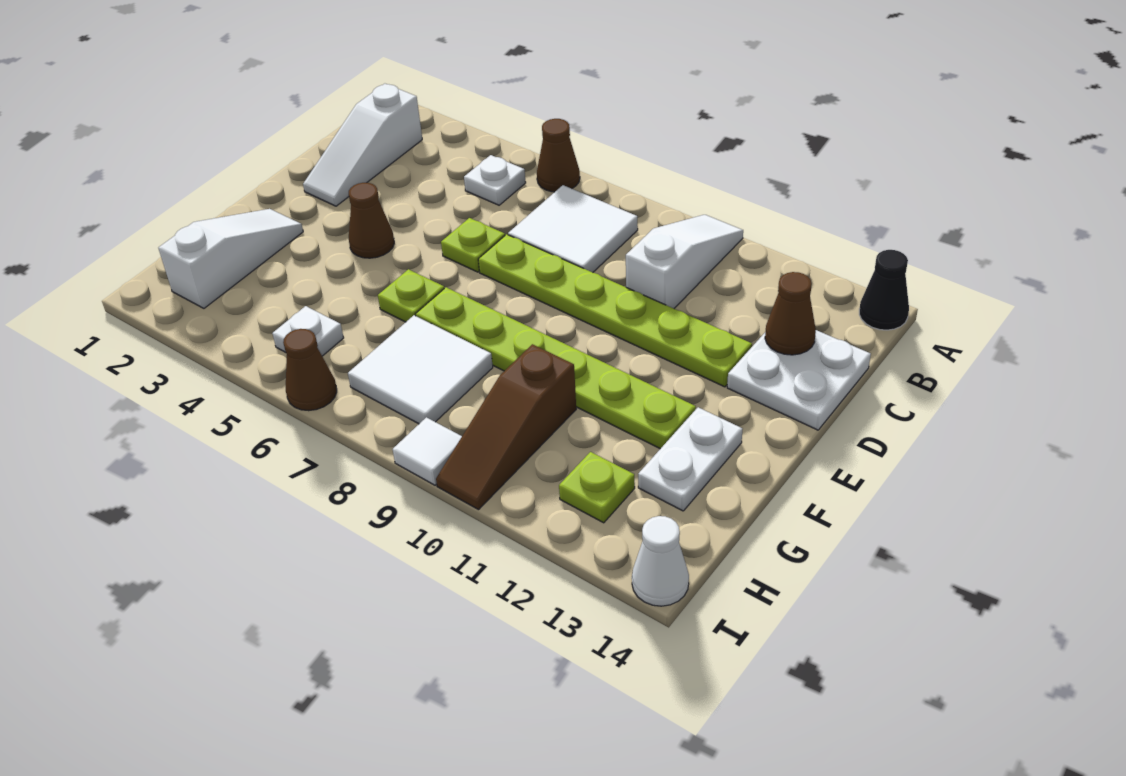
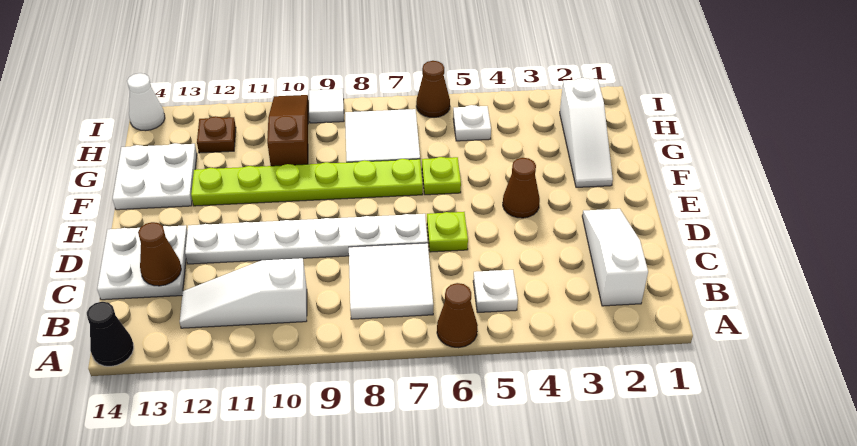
white slope A10:C10 level 1 top C -> white slope B10:B12 level 1 top 10
lime plate D7:D12 level 1 -> white plate D7:D12 level 1
white plate F13:G13 level 1 -> white plate F13:G14 level 1
lime plate H12 level 1 -> brown plate H12 level 1

